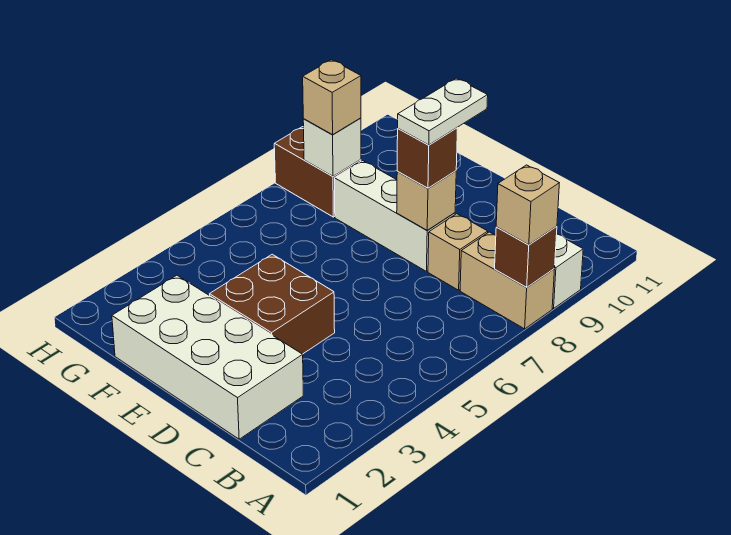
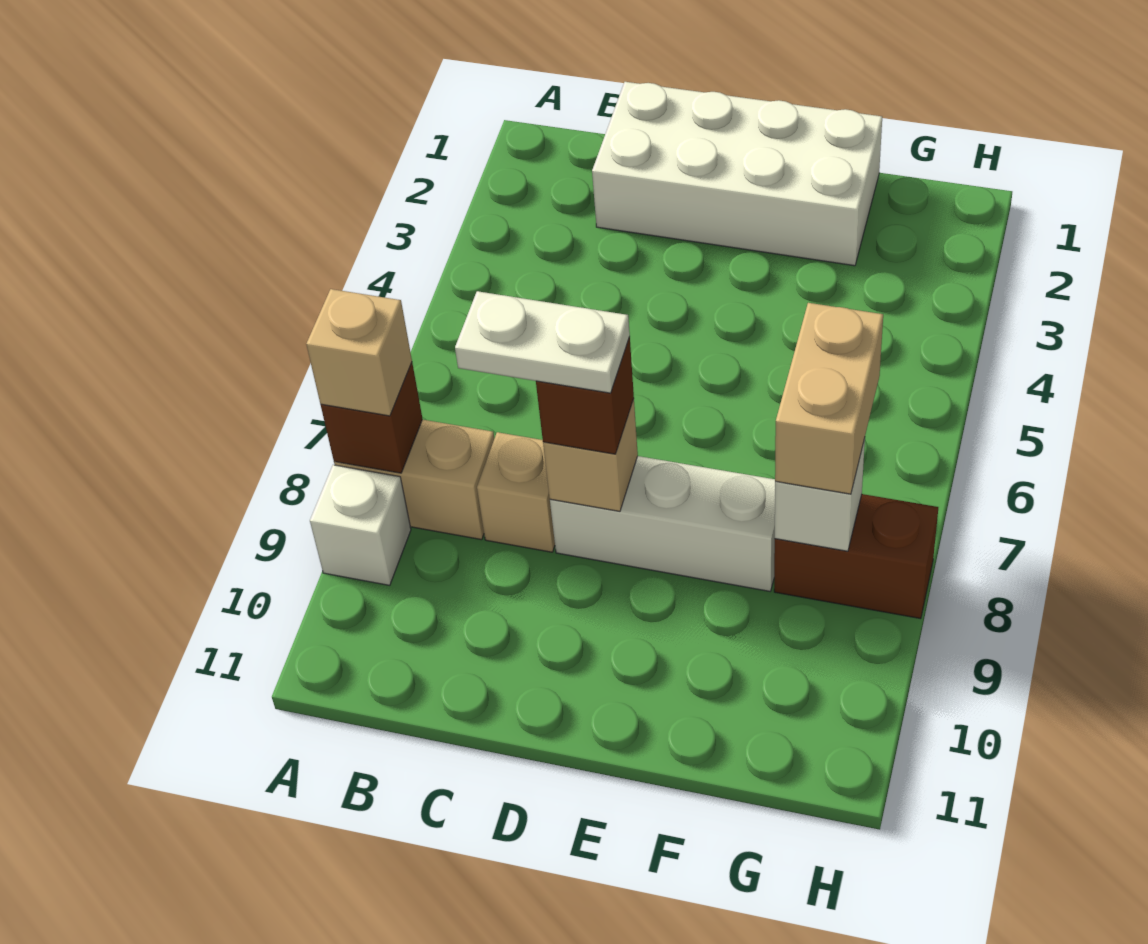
brown brick D3:E4 level 1 -> none
white plate D8:D9 level 4 -> white plate C8:D8 level 4
tan brick G8 level 3 -> tan brick G7:G8 level 3

